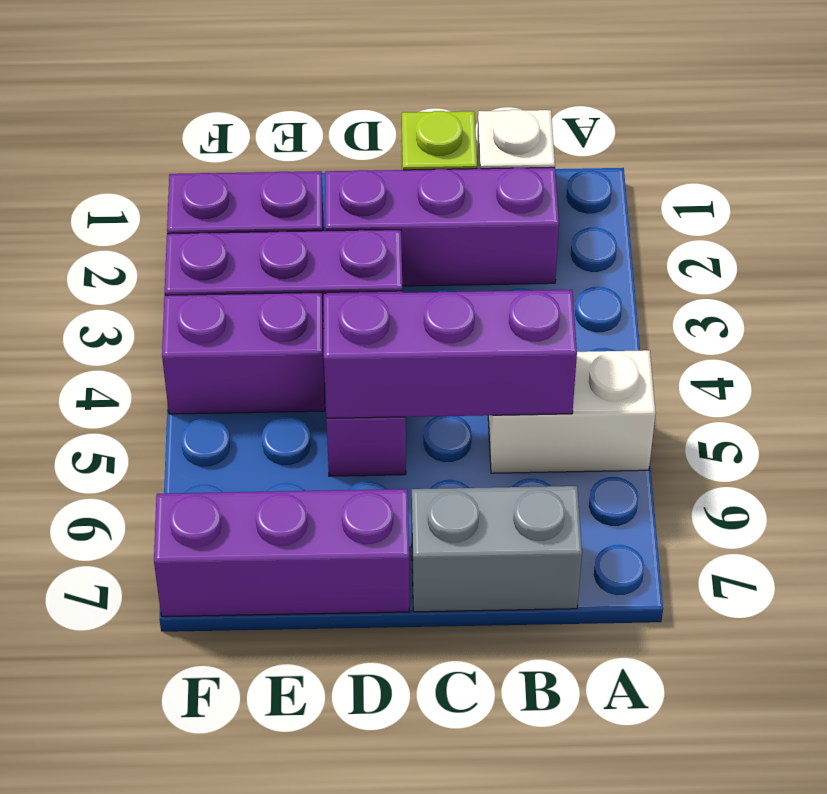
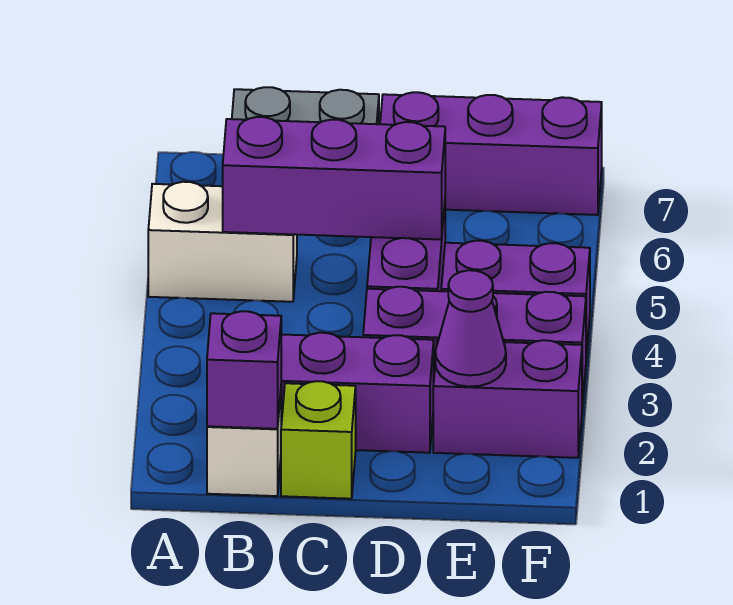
none -> purple brick B1 level 2
none -> purple cone E2 level 2

